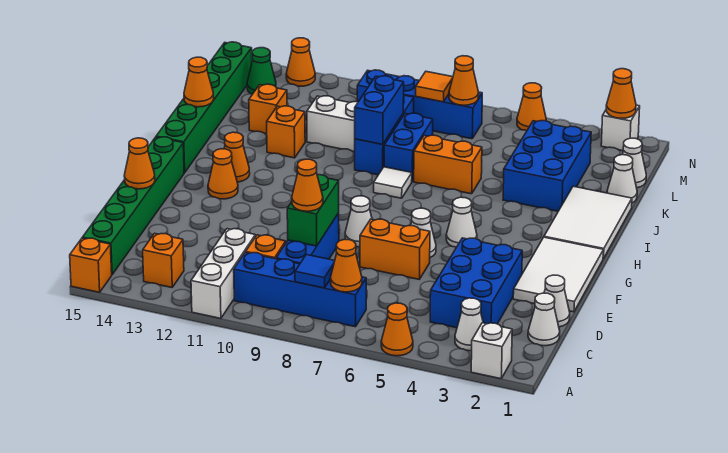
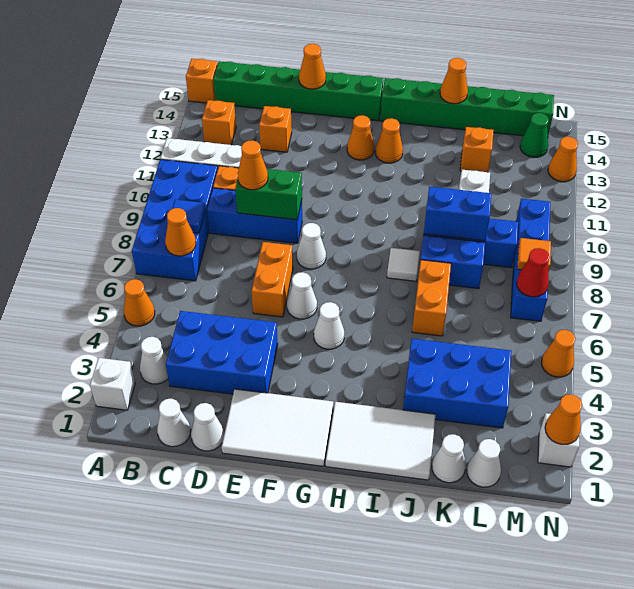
blue brick B7:B10 level 1 -> blue brick A7:B10 level 1
orange brick J12 level 1 -> orange brick D13 level 1
orange cone M7 level 2 -> red cone M7 level 2

